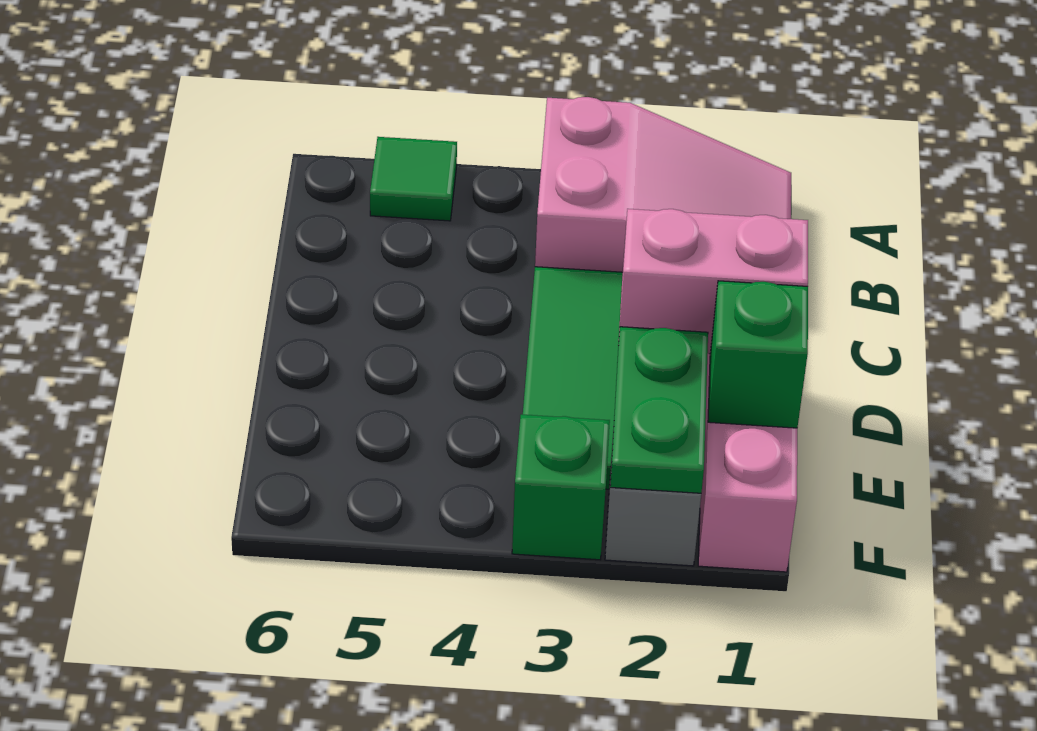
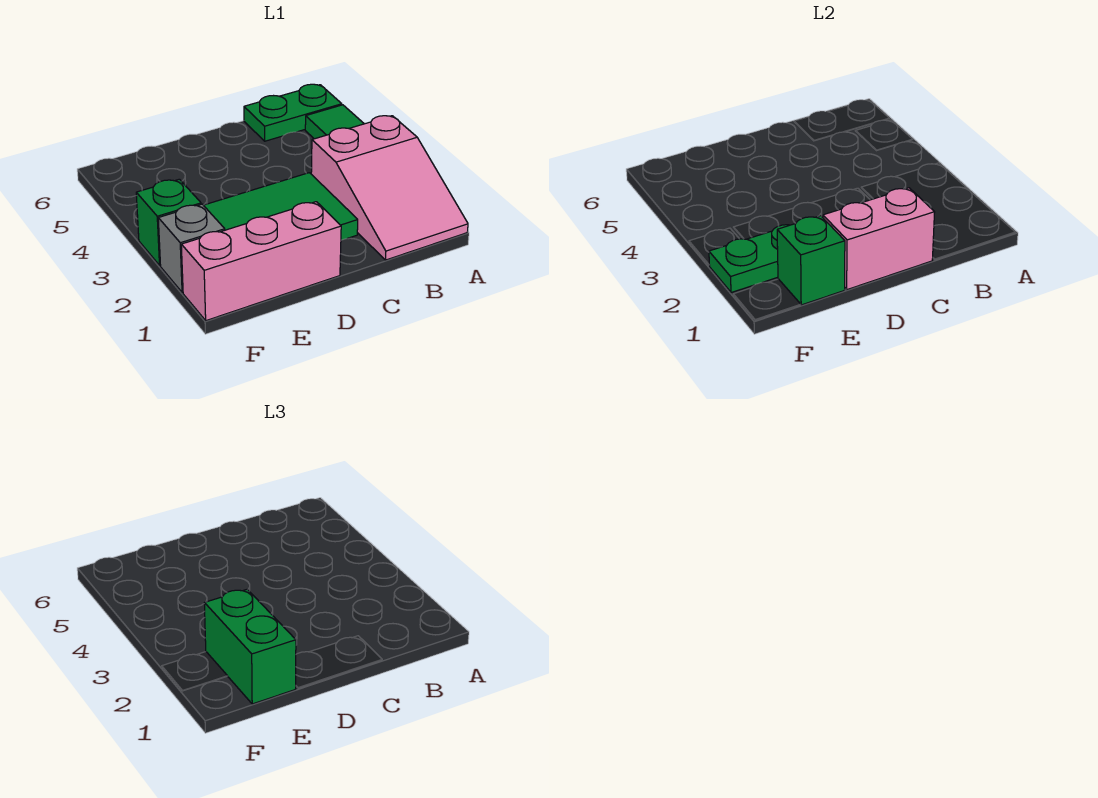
none -> green plate A6:B6 level 1
pink brick D1:D2 level 2 -> pink brick C1:D1 level 2
none -> green brick E1:E2 level 3

